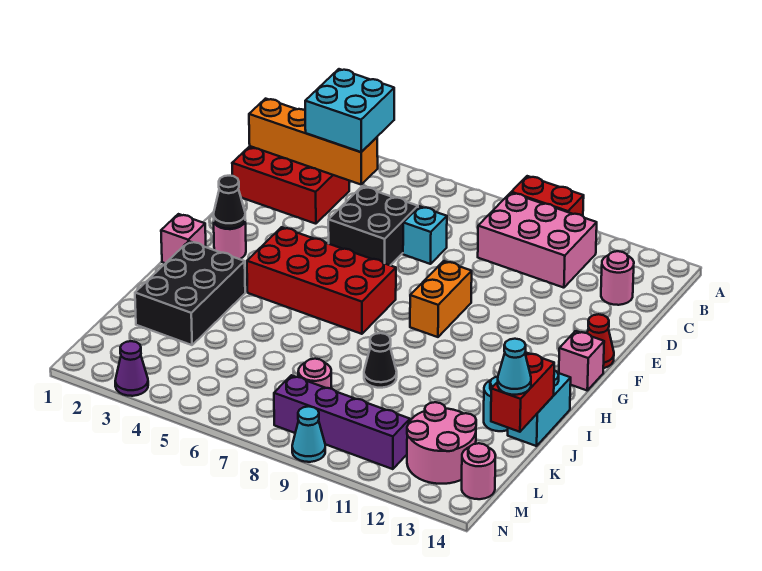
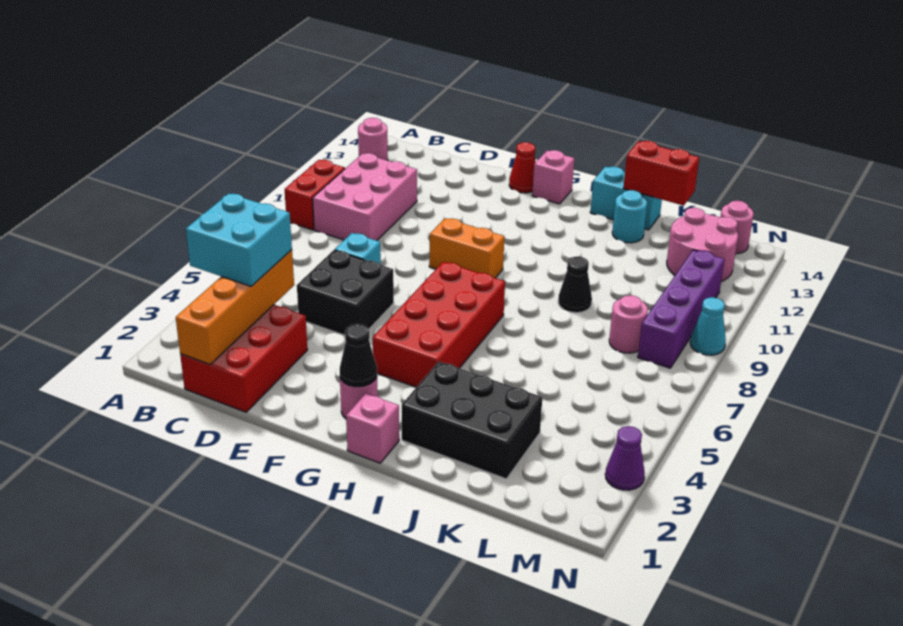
pink round brick C13 level 1 -> pink round brick A13 level 1
cyan cone K14 level 3 -> none

